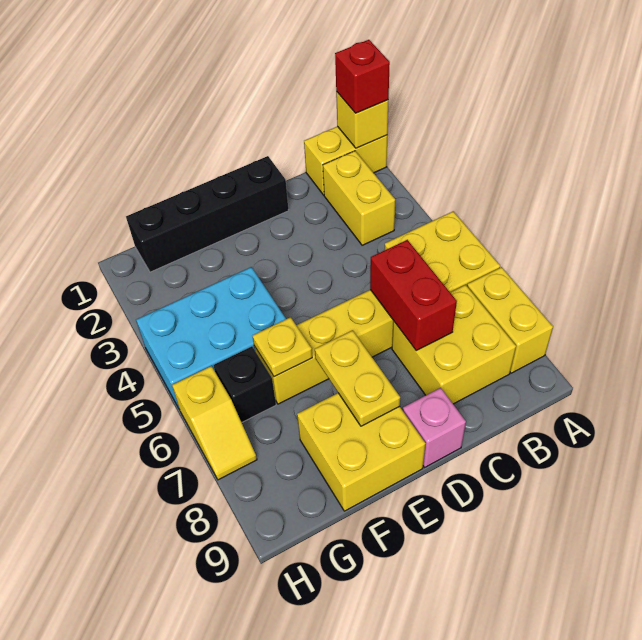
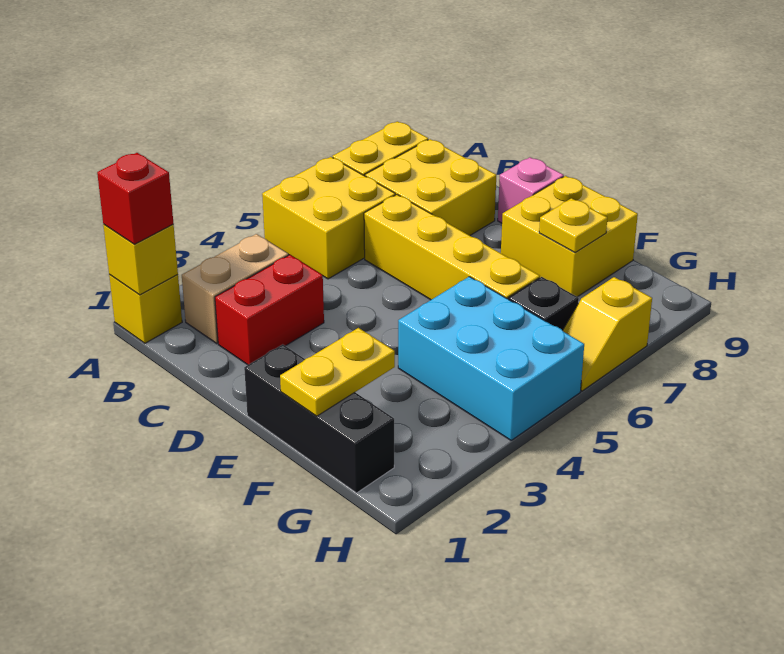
yellow brick A1:B1 level 1 -> yellow brick A1 level 1
yellow brick B2:B3 level 1 -> tan brick B2:B3 level 1
red brick C6:C7 level 2 -> red brick C2:C3 level 1
black brick D1:G1 level 1 -> black brick E1:G1 level 1
yellow plate E7:E8 level 2 -> yellow plate F1:F2 level 2
yellow plate F6 level 2 -> yellow plate F8 level 2
yellow slope H6:H7 level 1 top 6 -> yellow slope H6:H7 level 1 top 7

